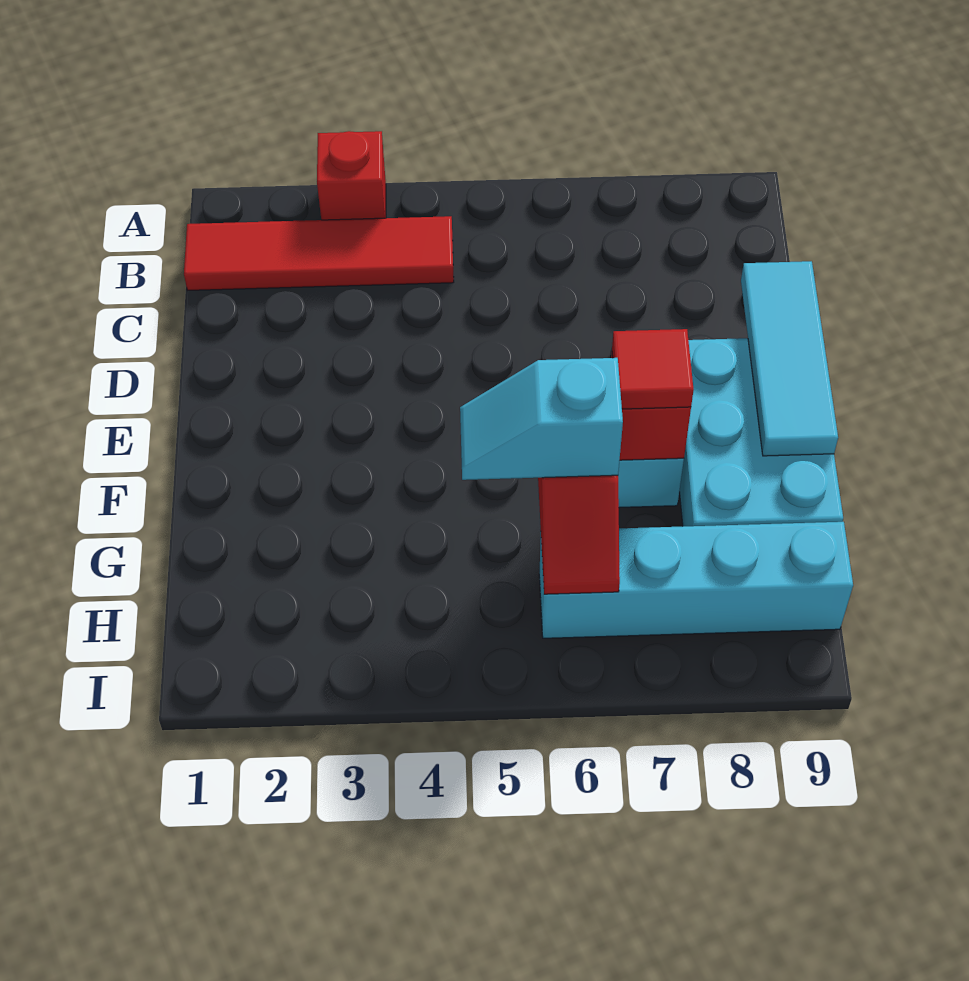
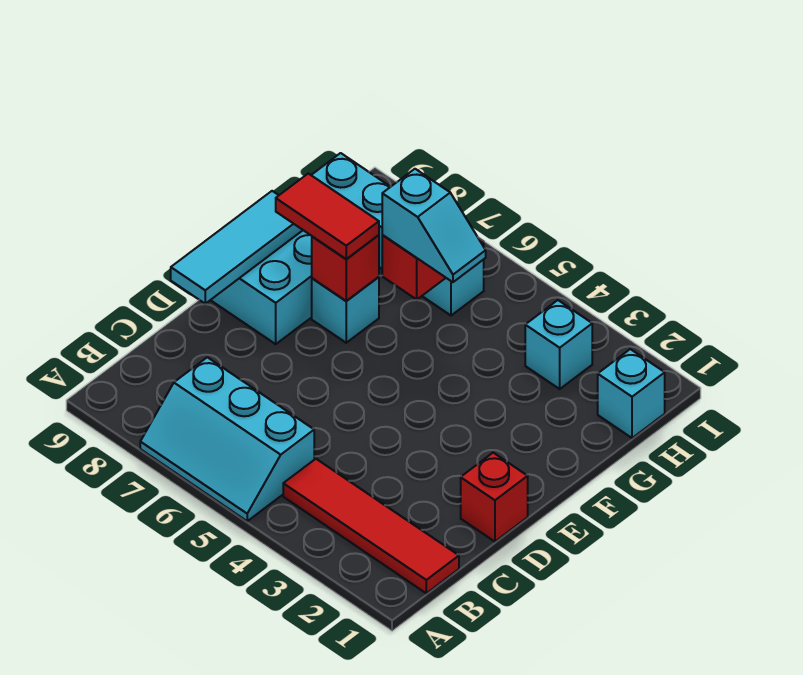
red brick A3 level 1 -> red brick D1 level 1
none -> cyan slope A5:B7 level 1 top B
red tile F7 level 3 -> red tile F7:F8 level 3
none -> cyan brick H1 level 1
none -> cyan brick H3 level 1

